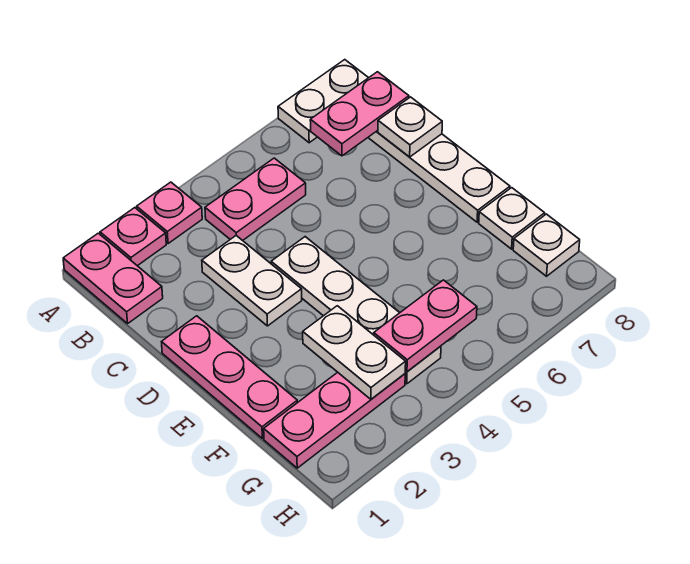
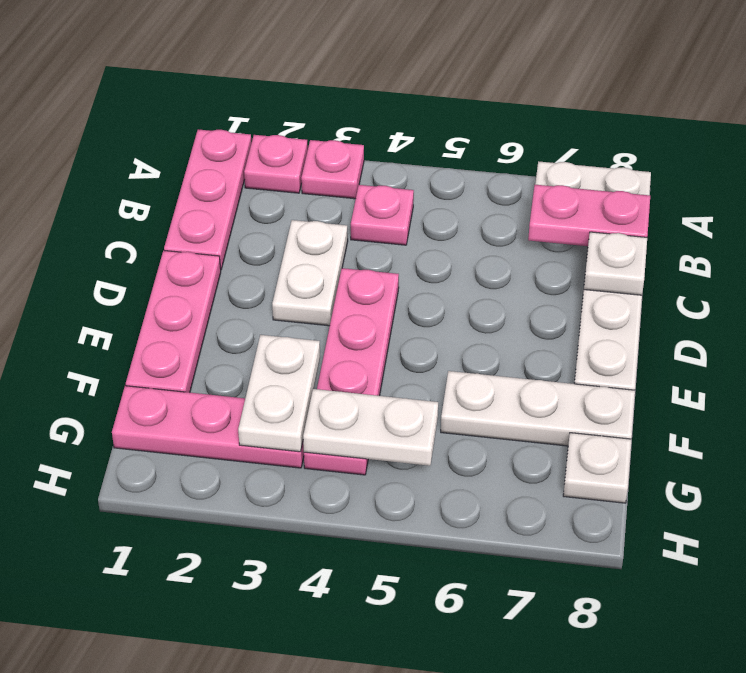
pink plate A1:B1 level 1 -> pink plate A1:C1 level 1
pink plate B4:B5 level 1 -> pink plate B4 level 1
white plate D4:G4 level 1 -> pink plate D4:G4 level 1
white plate F8 level 1 -> white plate F6:F8 level 1
pink plate G4:G5 level 2 -> white plate G4:G5 level 2

